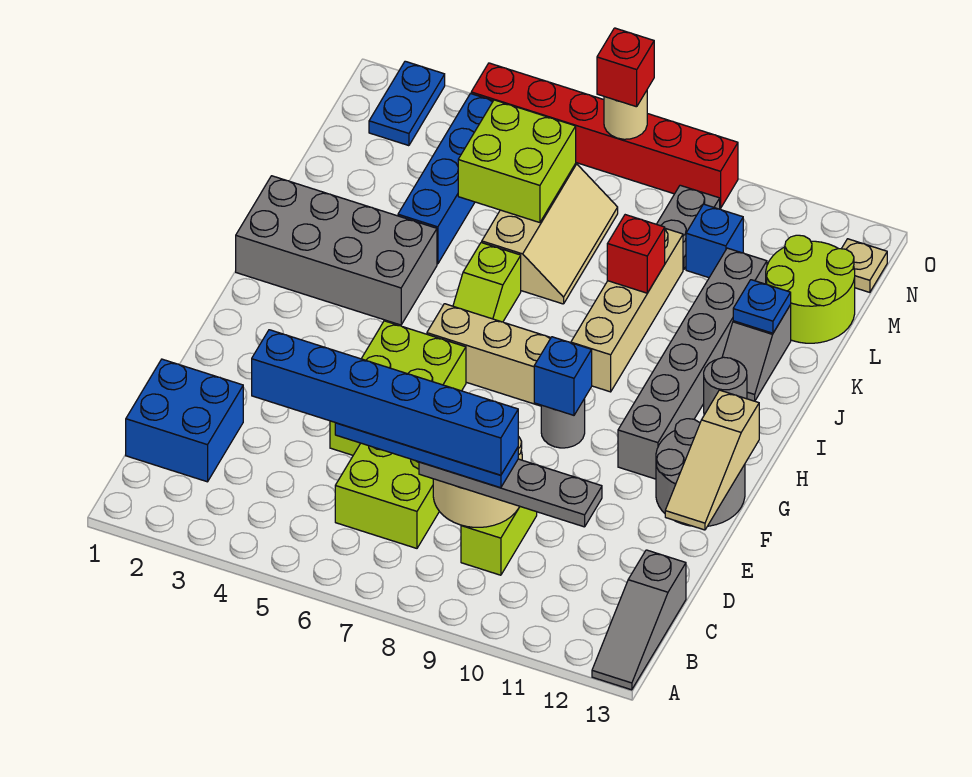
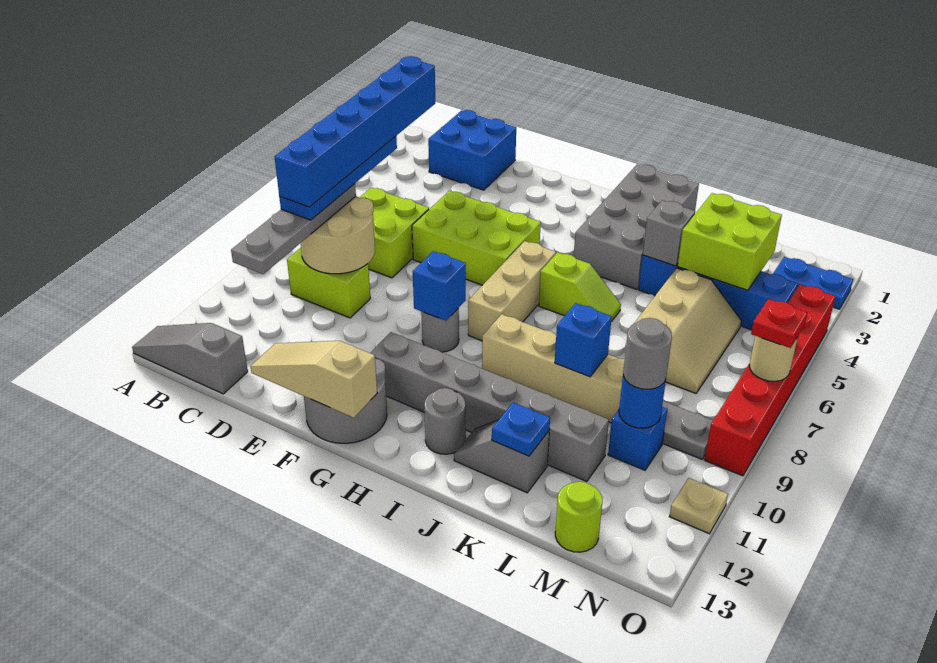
lime slope I6:J6 level 1 top J -> lime slope I6:J6 level 1 top I
none -> grey brick K4 level 2
tan slope K6:M7 level 1 top 6 -> tan slope L5:M7 level 1 top L
red brick K9 level 2 -> blue brick K9 level 2
lime brick L5:M6 level 2 -> lime brick L3:M4 level 2
lime round brick L12:M13 level 1 -> lime round brick M13 level 1
none -> blue round brick M10 level 2
none -> grey round brick M10 level 3
tan plate N13 level 1 -> tan plate O11 level 1
red brick O7 level 3 -> red plate O7 level 3

